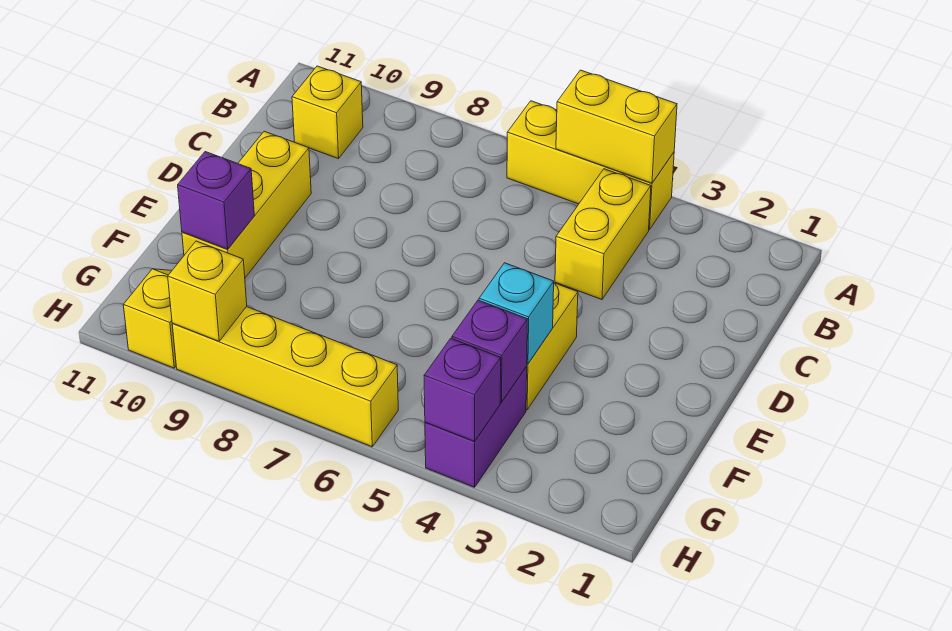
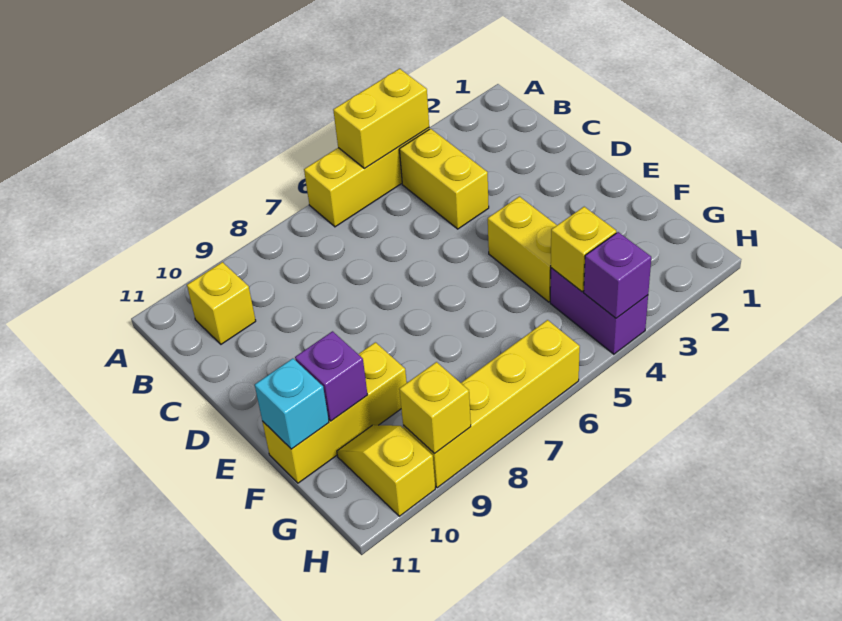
yellow brick D10:F10 level 1 -> yellow brick F9:F11 level 1
cyan brick F4 level 2 -> cyan brick F11 level 2
purple brick G4 level 2 -> yellow brick G4 level 2

